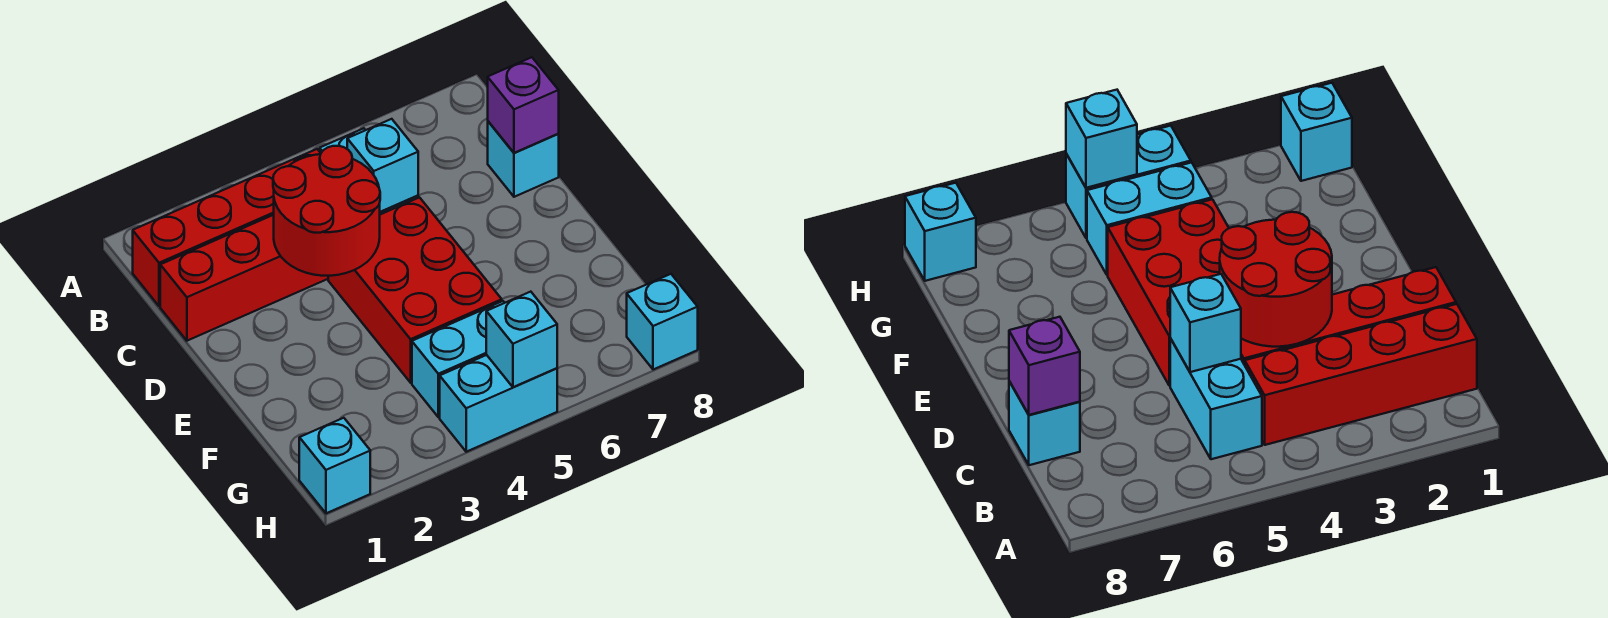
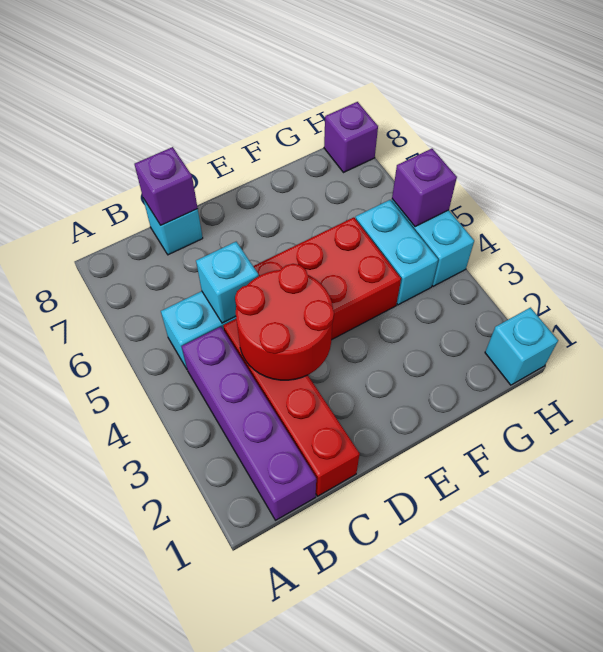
red brick B1:B4 level 1 -> purple brick B1:B4 level 1
cyan brick H5 level 2 -> purple brick H5 level 2
cyan brick H8 level 1 -> purple brick H8 level 1

